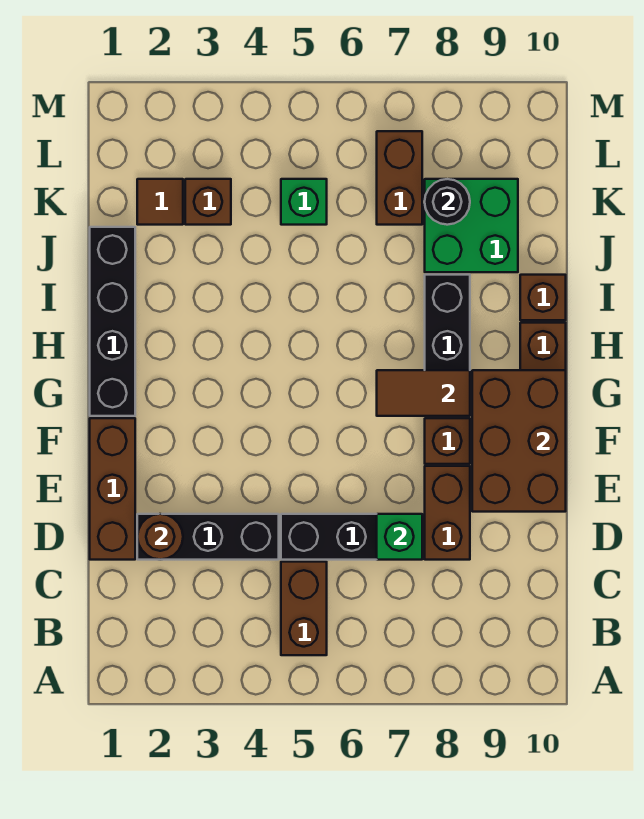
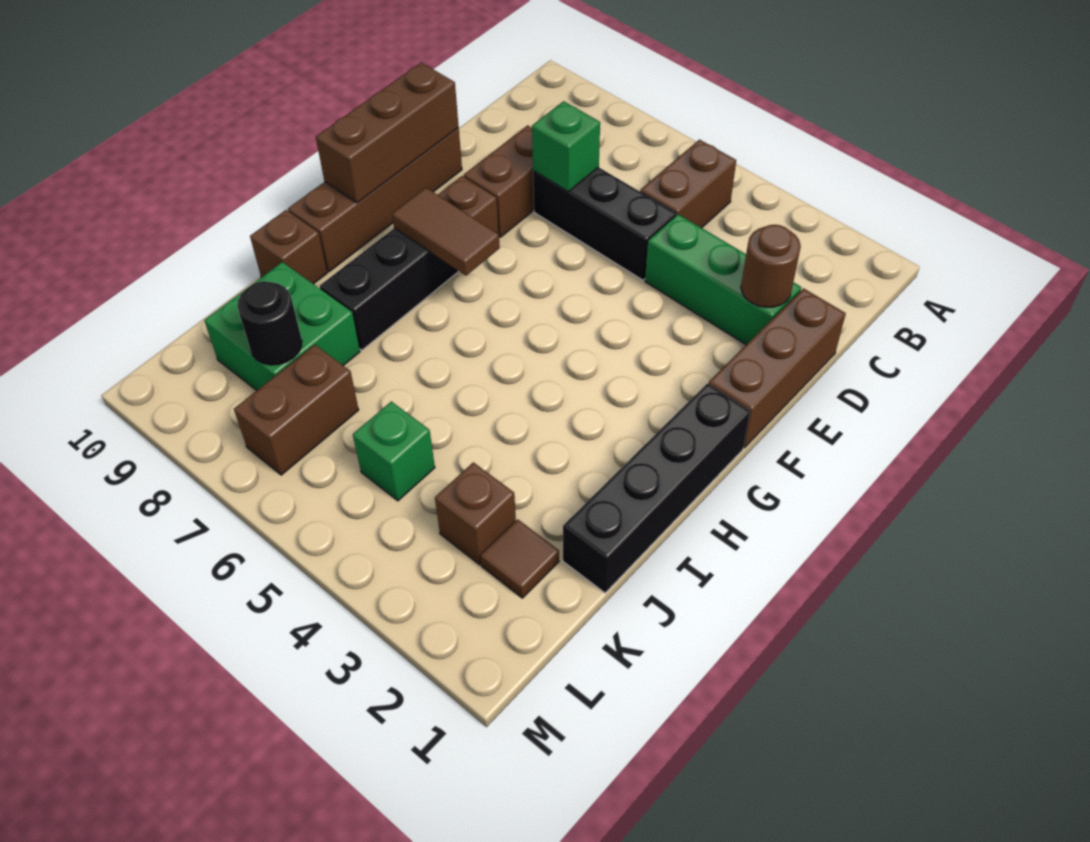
black brick D2:D4 level 1 -> green brick D2:D4 level 1
brown brick E9:G10 level 2 -> brown brick E10:G10 level 2

